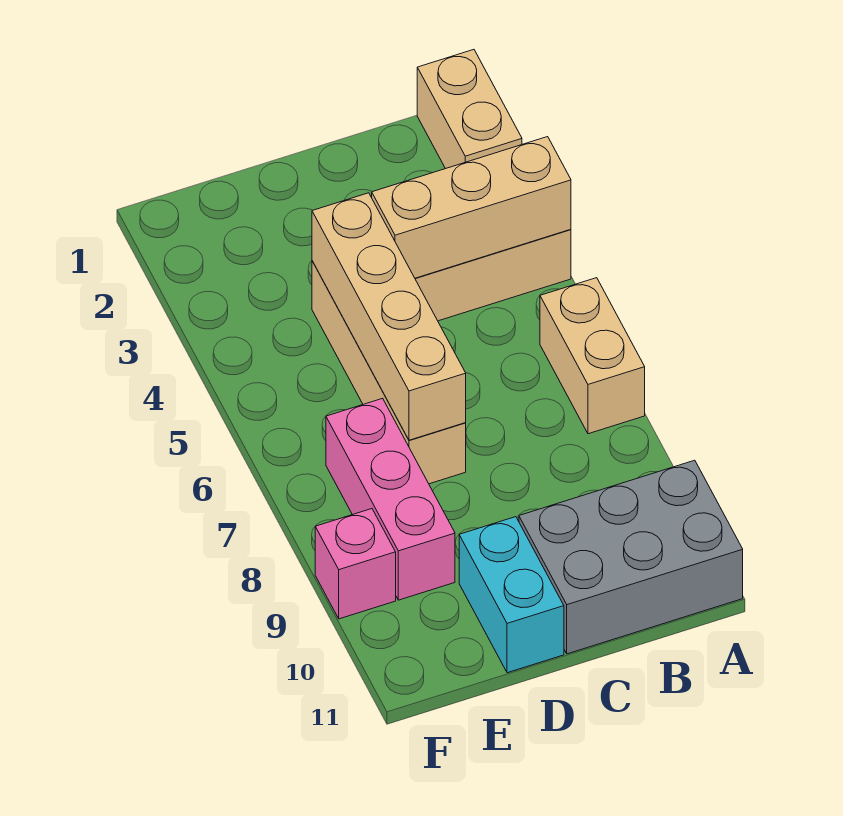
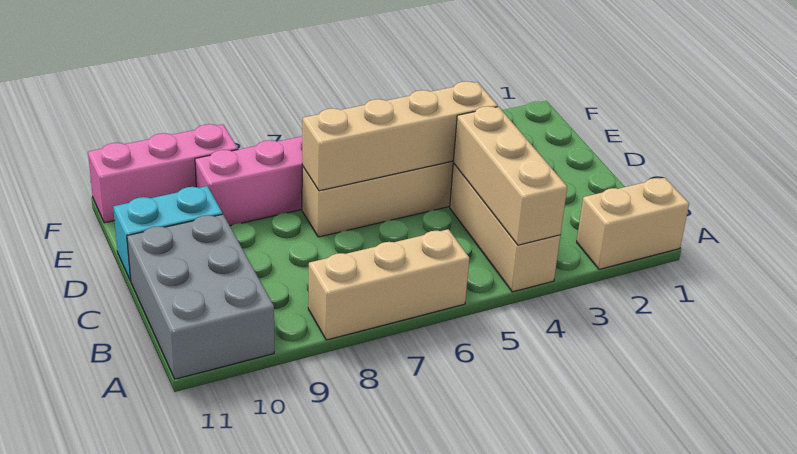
tan brick A6:A7 level 1 -> tan brick A6:A8 level 1
pink brick F9 level 1 -> pink brick F9:F11 level 1

